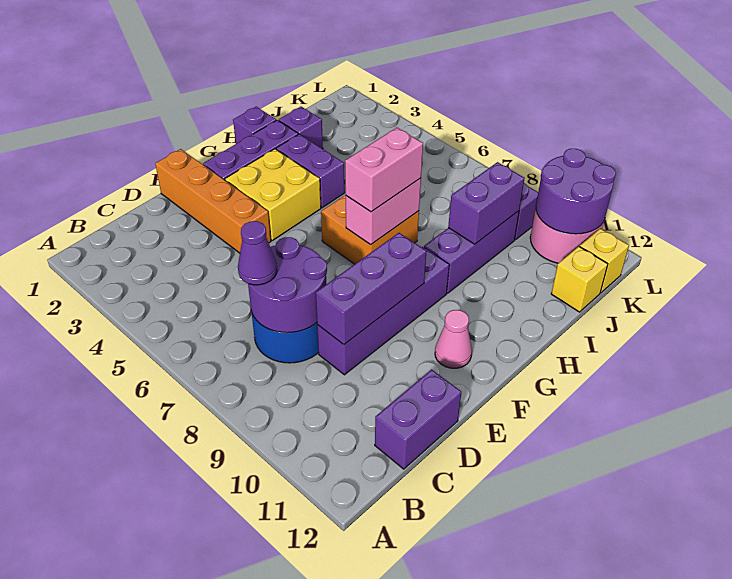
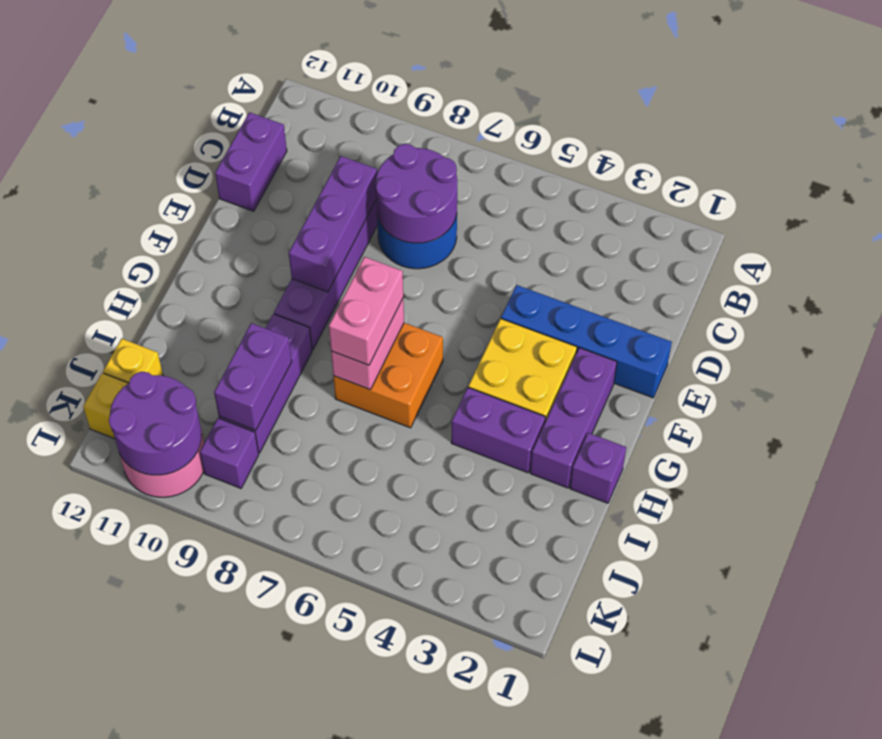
purple cone C7 level 3 -> none
orange brick E1:E4 level 1 -> blue brick E1:E4 level 1
pink cone F11 level 1 -> none
purple brick I2 level 1 -> none

